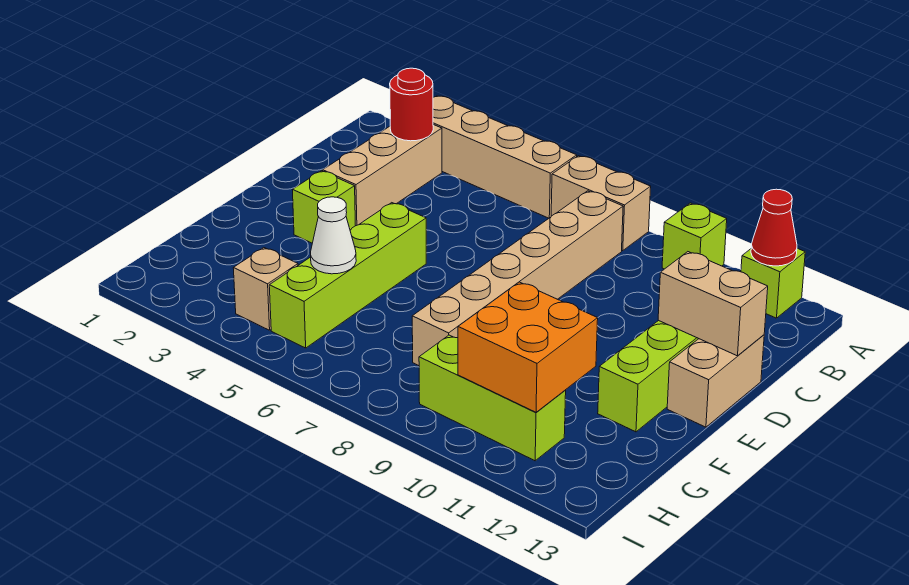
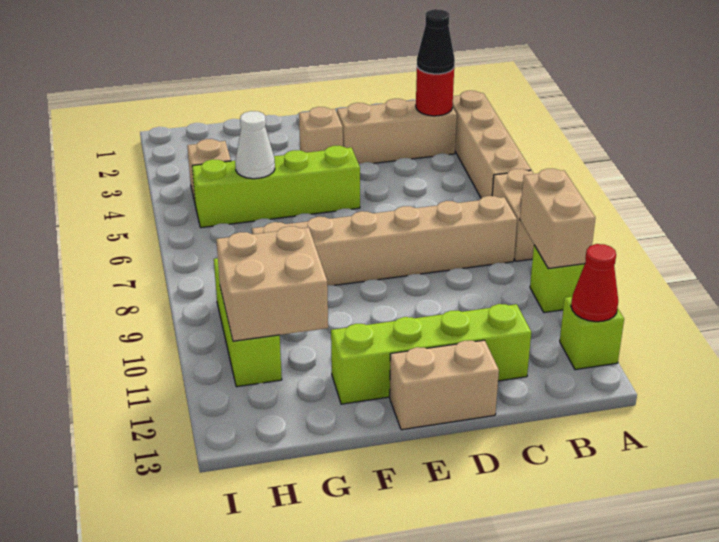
none -> black cone B3 level 3
tan brick D12:D13 level 2 -> tan brick A9:A10 level 2
lime brick E3 level 1 -> tan brick E3 level 1
orange brick G10:H11 level 2 -> tan brick G10:H11 level 2

